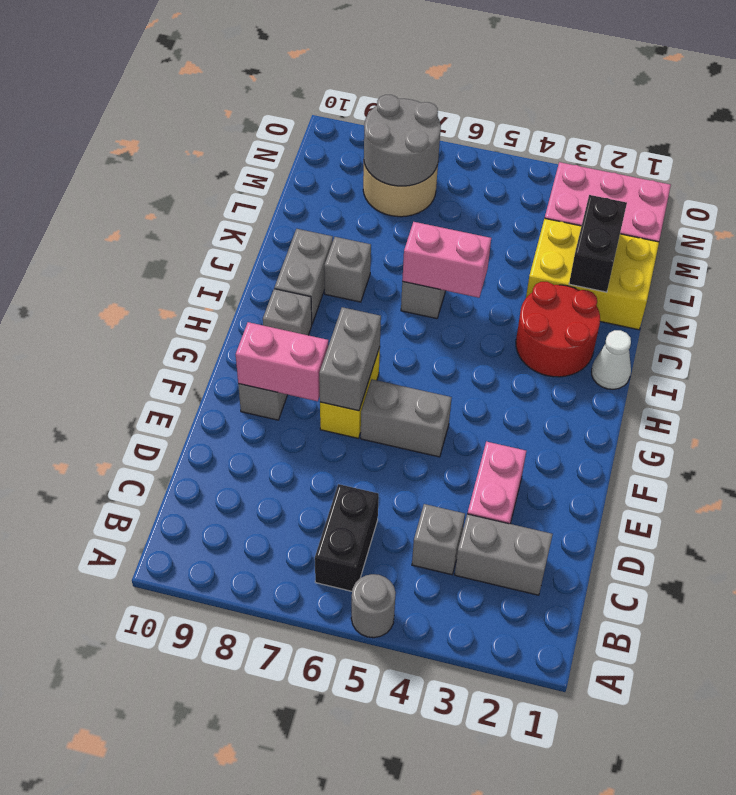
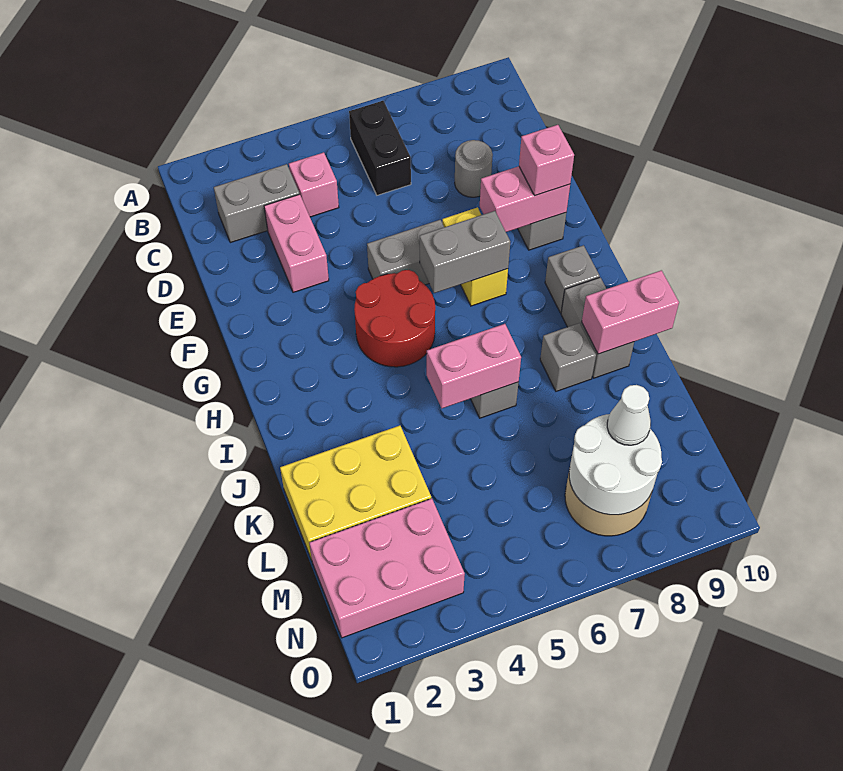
grey round brick A5 level 1 -> grey round brick D8 level 1
grey brick C4 level 1 -> pink brick C4 level 1
grey brick F7:G7 level 2 -> grey brick G6:G7 level 2
none -> pink brick F9 level 3
white cone I1 level 1 -> white cone M8 level 3
red round brick I2:J3 level 1 -> red round brick G4:H5 level 1
none -> pink brick J9:J10 level 2
black brick K2:L2 level 2 -> none
grey round brick M7:N8 level 2 -> white round brick M7:N8 level 2

